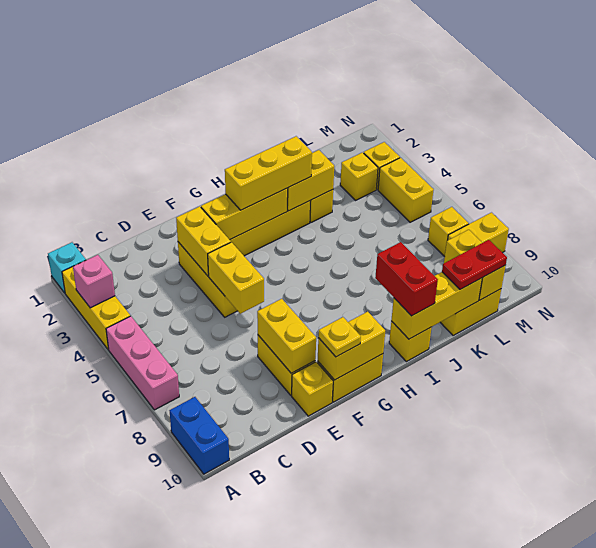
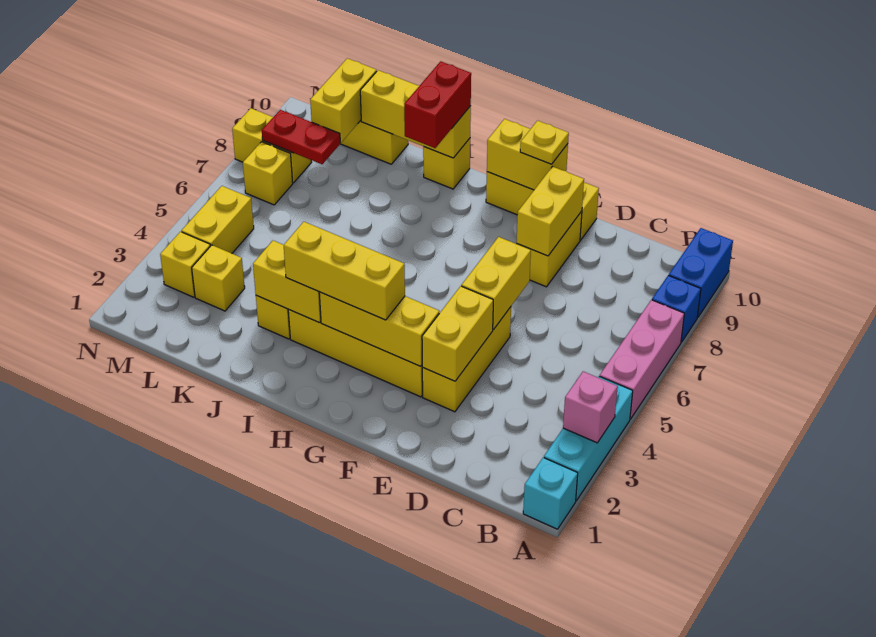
yellow brick A2:A4 level 1 -> cyan brick A2:A4 level 1
none -> blue brick A8 level 1
red plate K10:L10 level 3 -> red plate L8:M8 level 2

